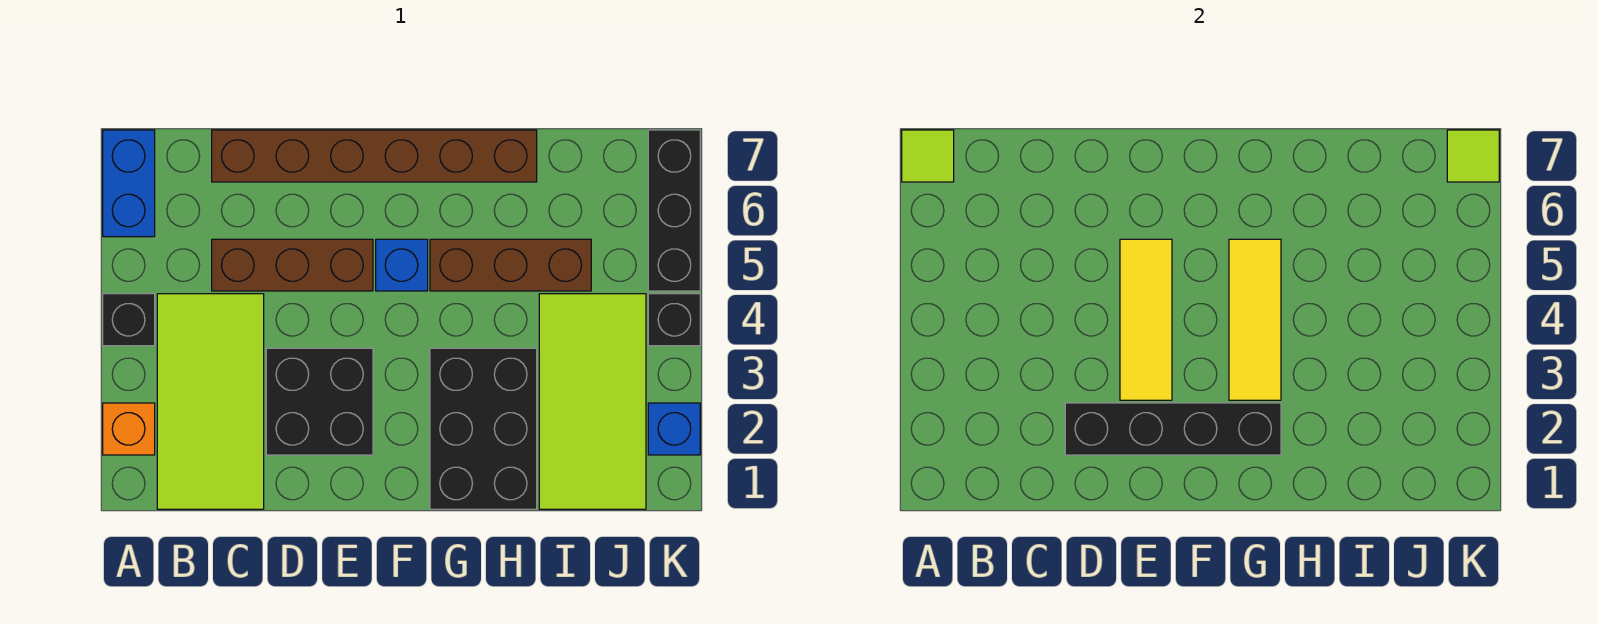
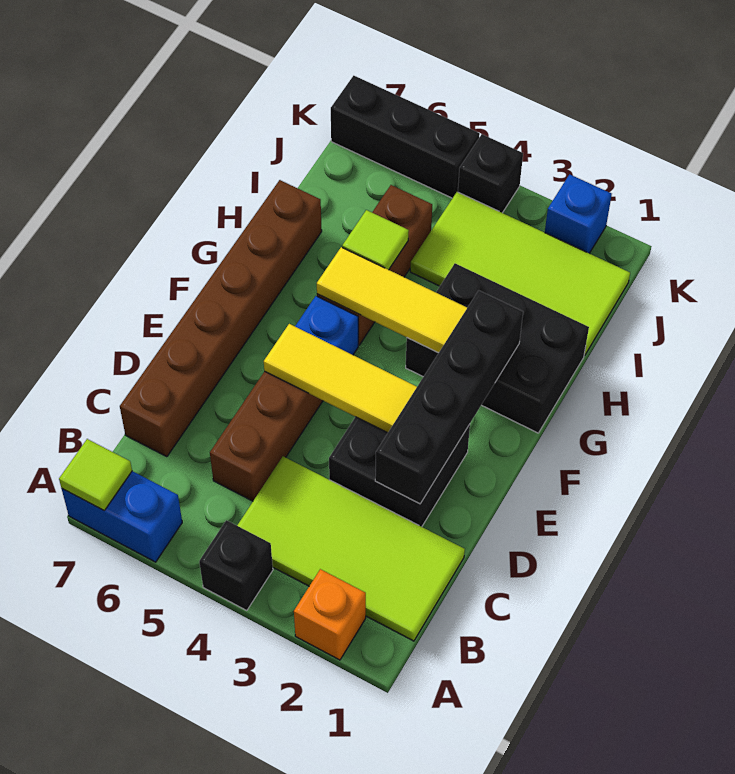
lime tile K7 level 2 -> lime tile H5 level 2

